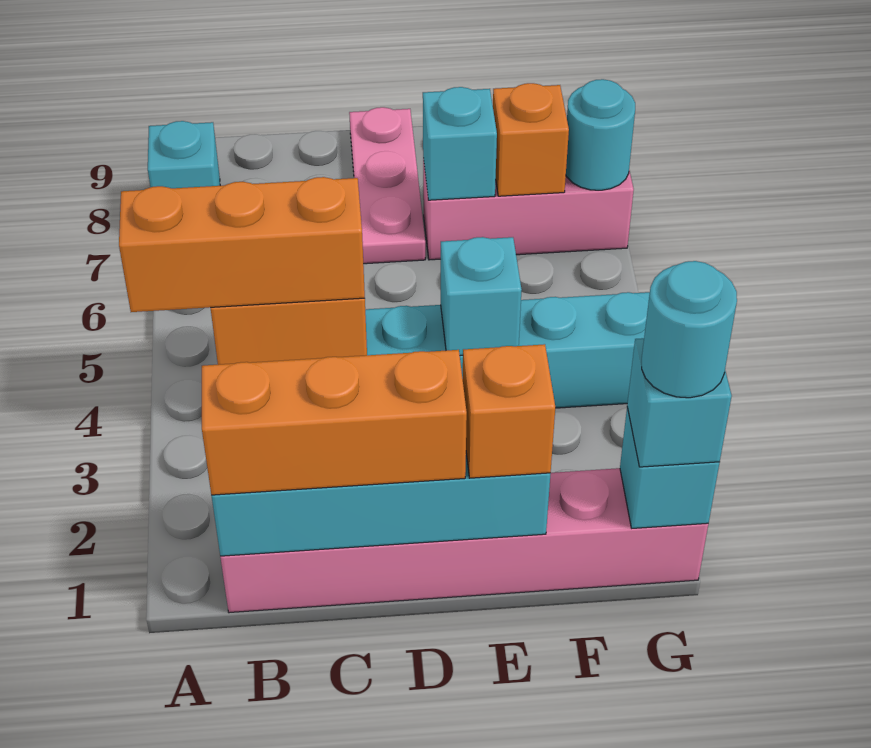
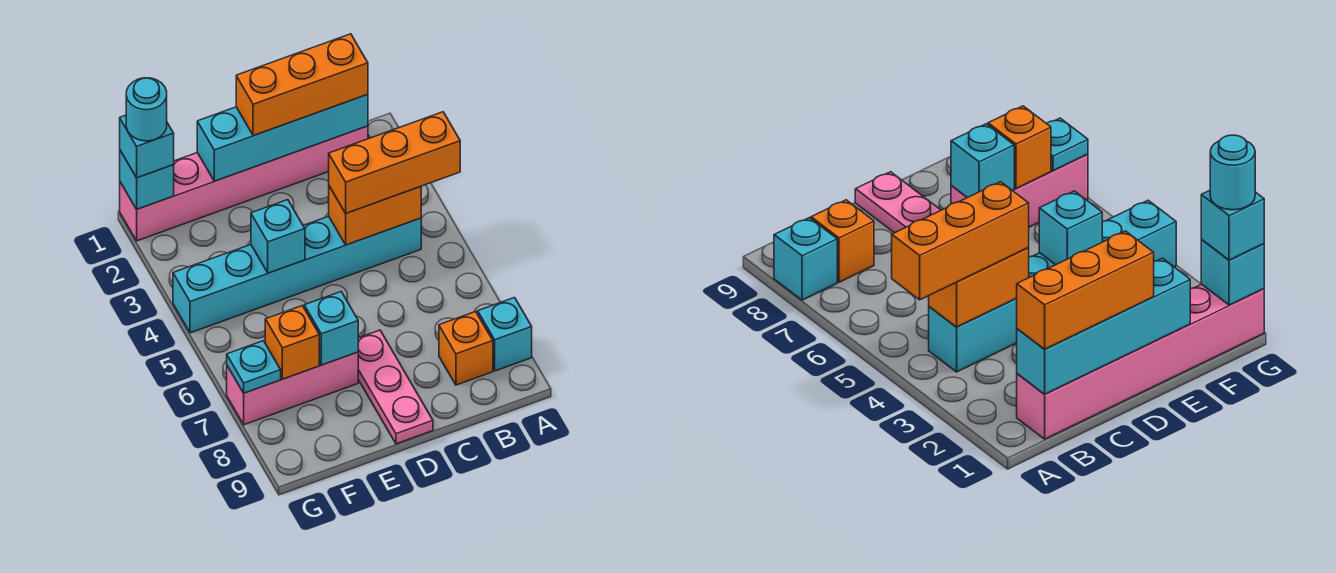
orange brick E1 level 3 -> orange brick B8 level 1
cyan round brick G7 level 2 -> cyan plate G7 level 2

